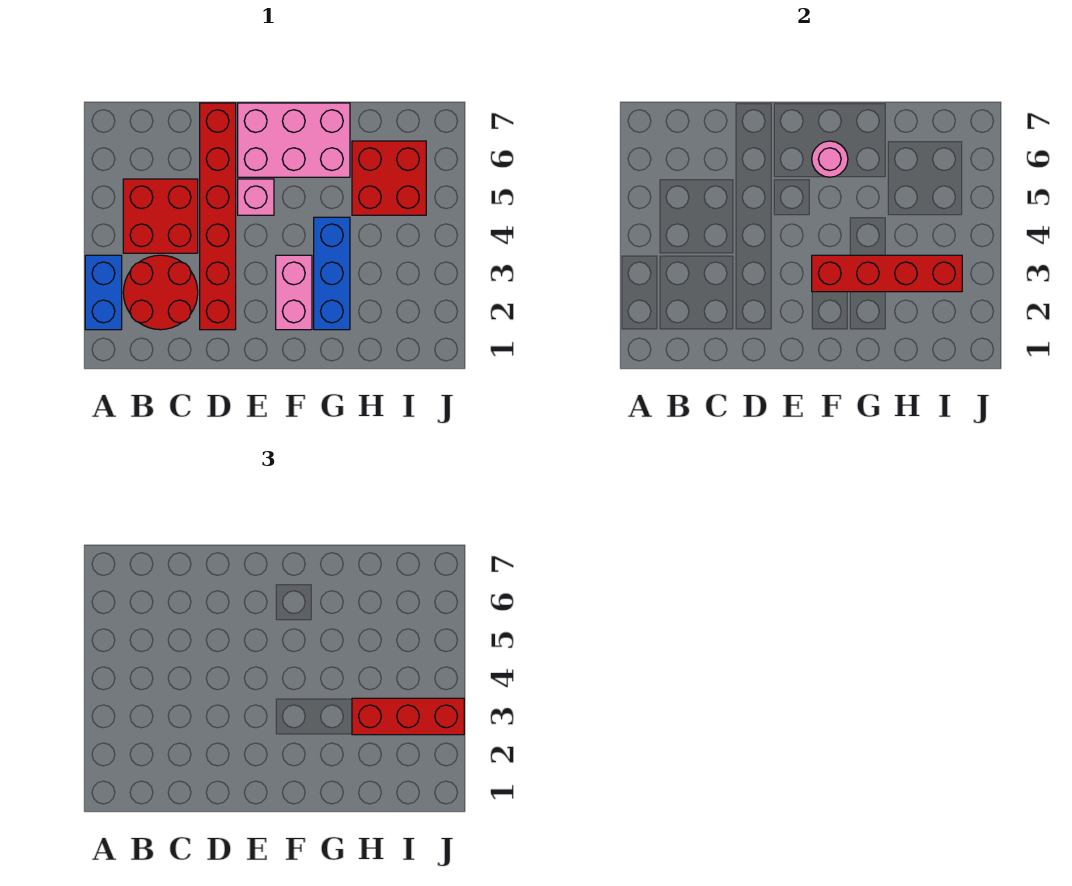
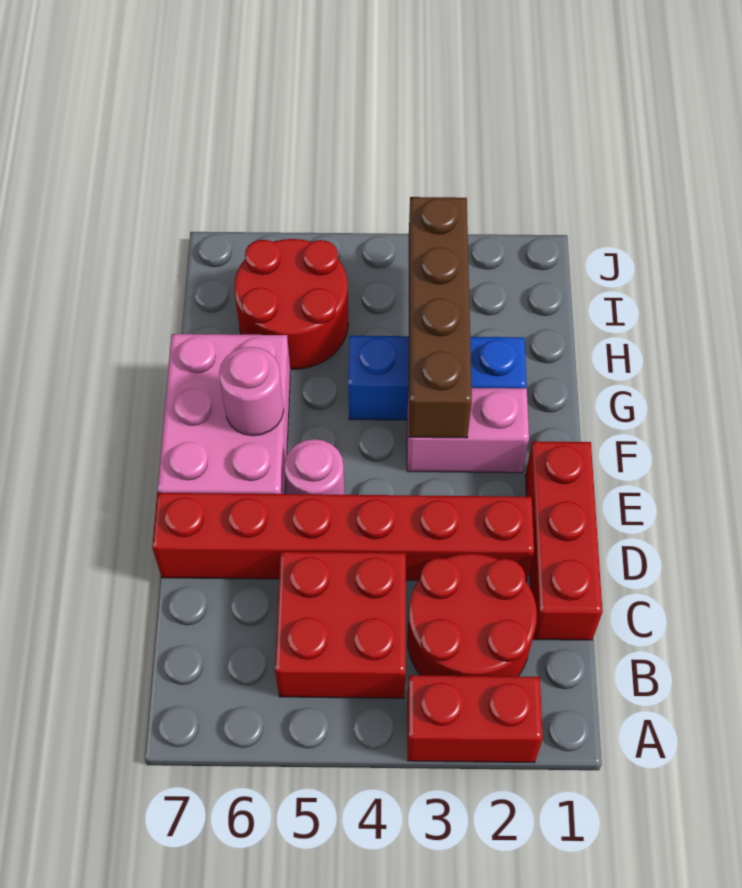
blue brick A2:A3 level 1 -> red brick A2:A3 level 1
pink brick E5 level 1 -> pink round brick E5 level 1
red brick F3:I3 level 2 -> brown brick F3:I3 level 2
red brick H3:J3 level 3 -> red brick C1:E1 level 1
red brick H5:I6 level 1 -> red round brick H5:I6 level 1

